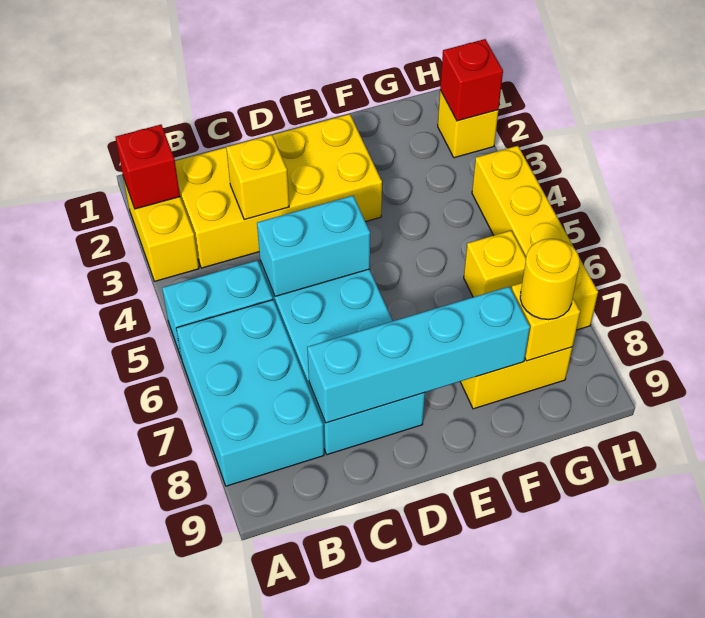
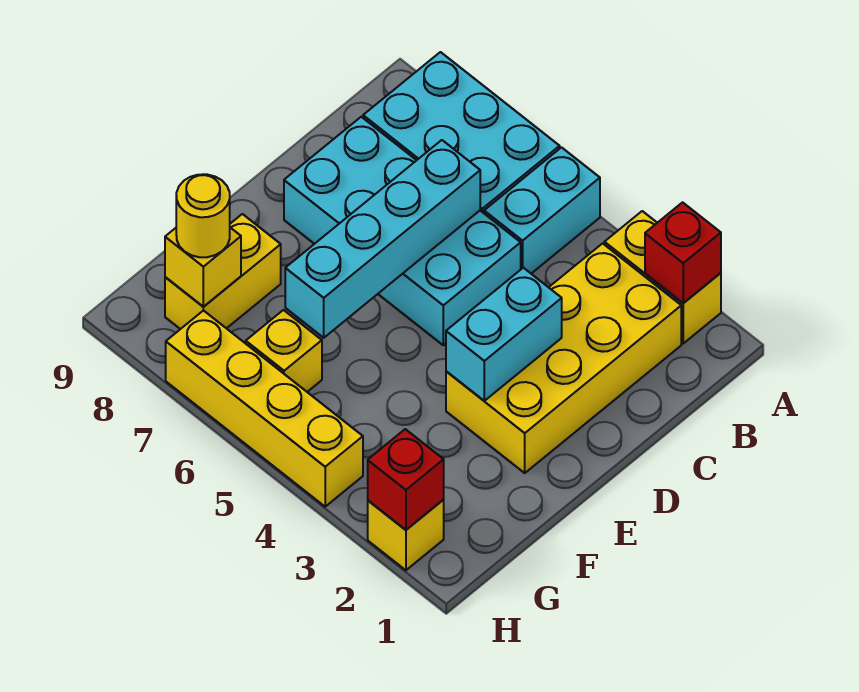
yellow brick C3 level 2 -> none
cyan brick C5:D5 level 2 -> cyan brick D3:E3 level 2
cyan brick C8:F8 level 2 -> cyan brick C6:F6 level 2

